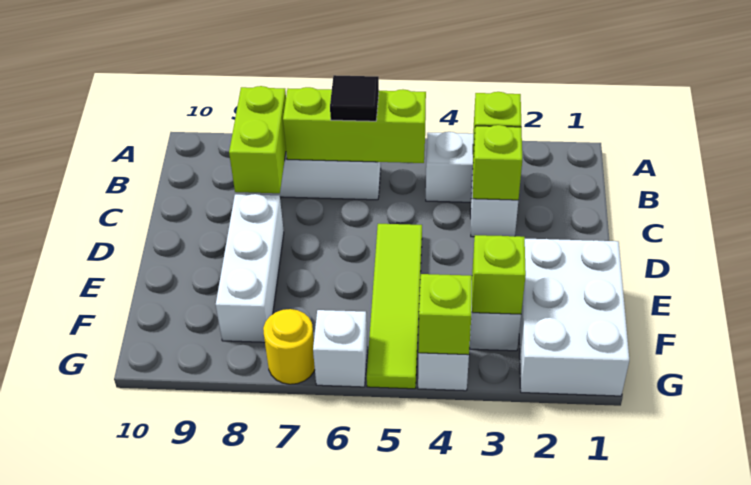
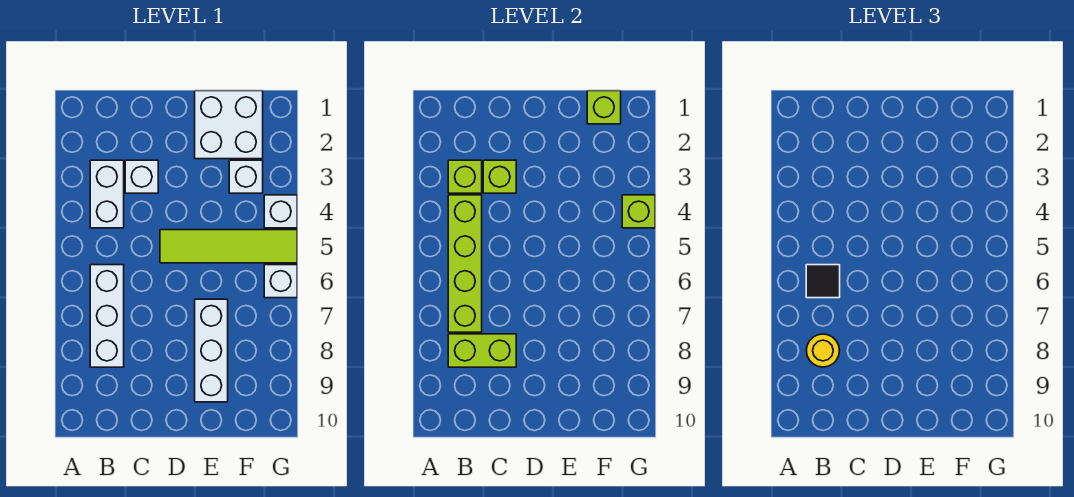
lime brick B5:B7 level 2 -> lime brick B4:B7 level 2
white brick D8:F8 level 1 -> white brick E7:E9 level 1
white brick E1:G2 level 1 -> white brick E1:F2 level 1
lime brick F3 level 2 -> lime brick F1 level 2
yellow round brick G7 level 1 -> yellow round brick B8 level 3

